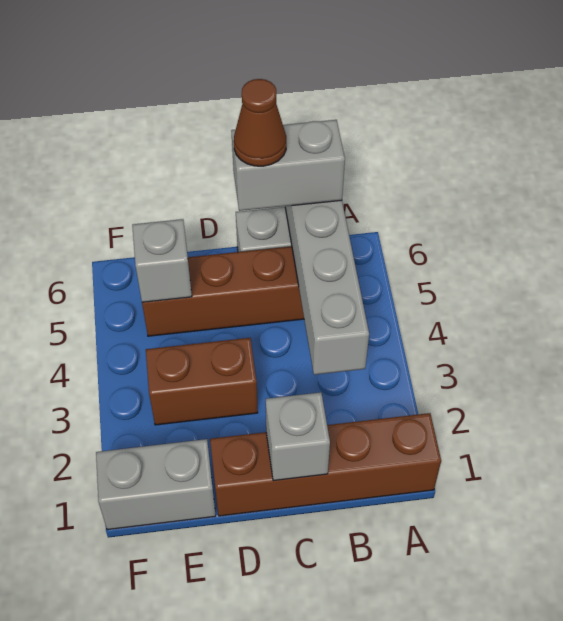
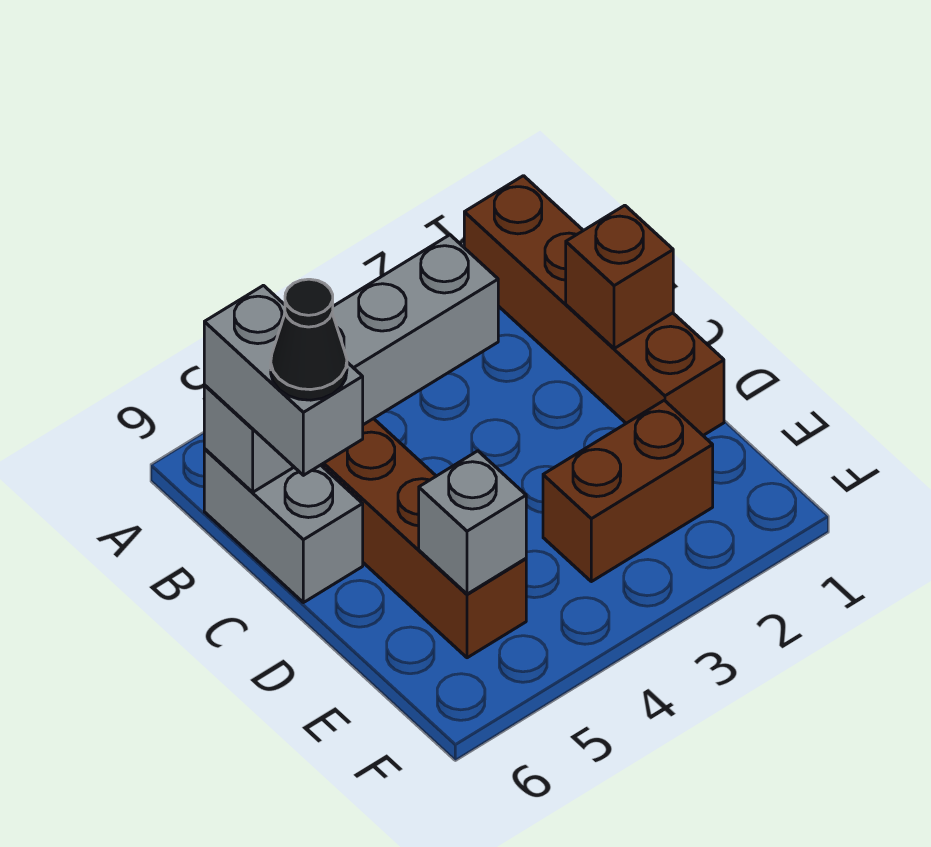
grey brick C1 level 2 -> brown brick C1 level 2
brown cone C6 level 4 -> black cone C6 level 4
brown brick D3:E3 level 1 -> brown brick E2:E3 level 1
grey brick E1:F1 level 1 -> none

